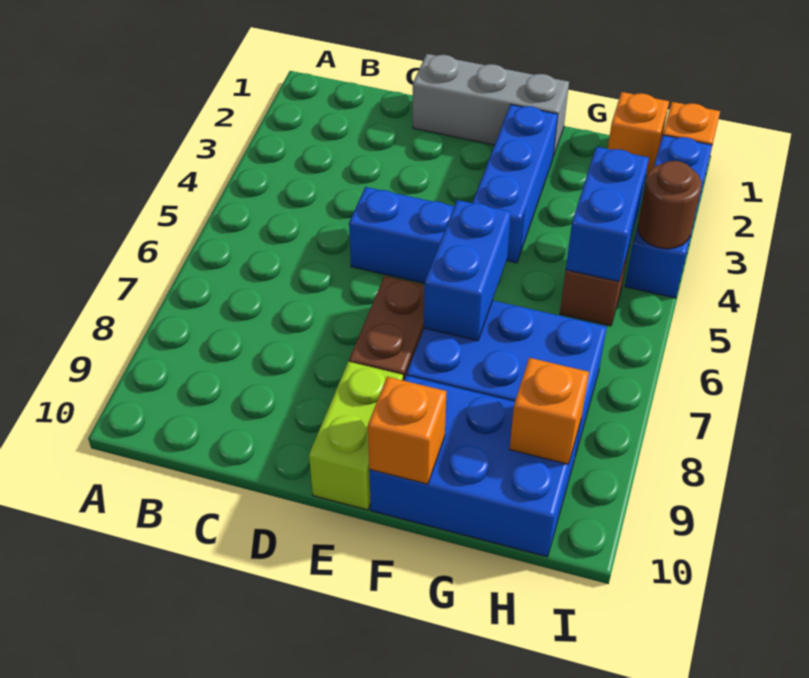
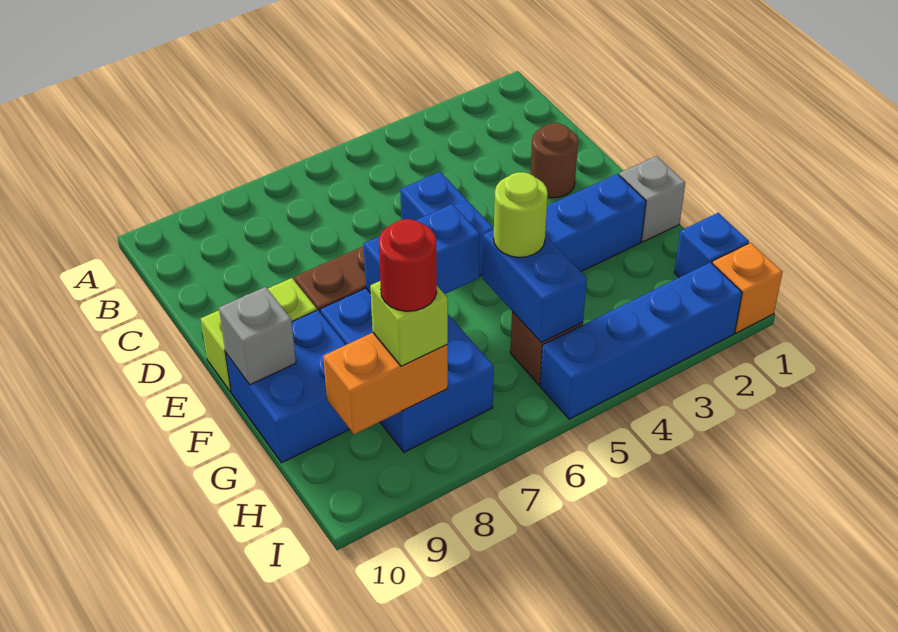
grey brick D1:F1 level 1 -> grey brick F1 level 1
blue brick F9:H10 level 1 -> blue brick F9:G10 level 1
orange brick F10 level 2 -> grey brick F10 level 2
none -> lime round brick G5 level 3
orange brick H1 level 1 -> blue brick H1 level 1
blue brick H4:H5 level 2 -> blue brick G5:H5 level 2
none -> lime brick H8 level 3
none -> red round brick H8 level 4
orange brick H9 level 2 -> orange brick H8:H9 level 2
blue brick I2:I4 level 1 -> blue brick I2:I5 level 1
brown round brick I4 level 2 -> brown round brick D2 level 1

